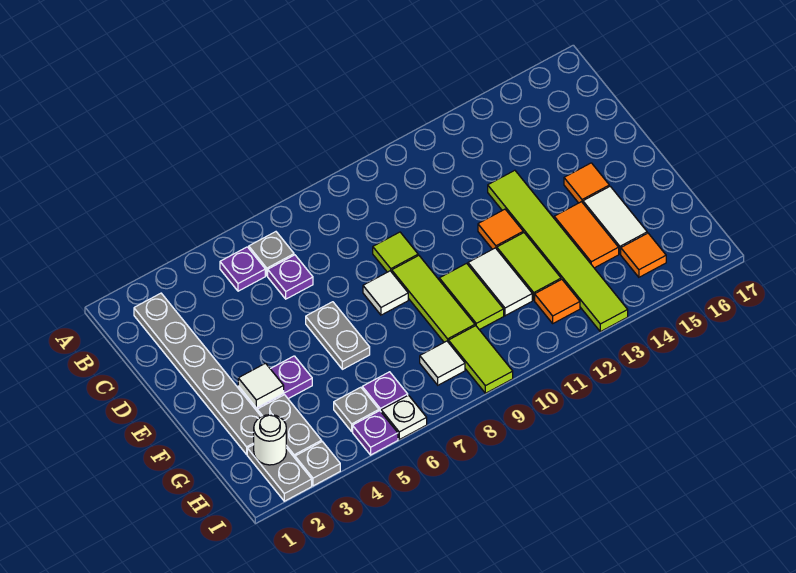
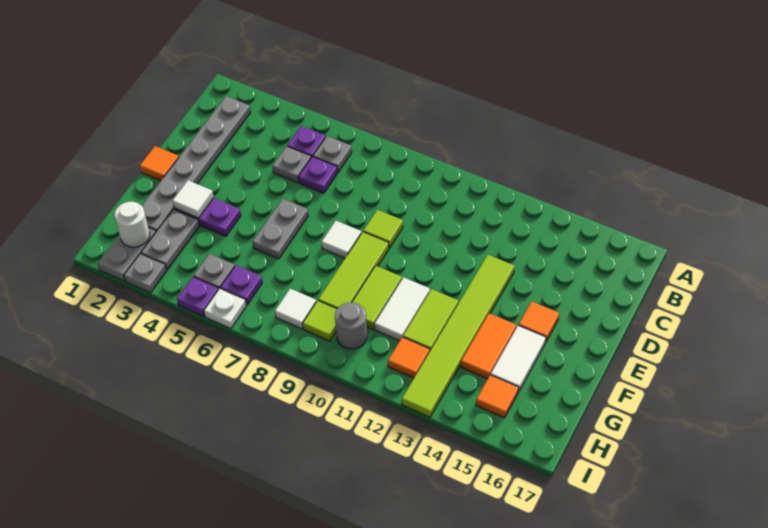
none -> grey plate C5 level 1
orange tile E12 level 1 -> orange tile E1 level 1
lime tile H9:I9 level 1 -> lime tile H9 level 1
none -> grey round brick H10 level 1

